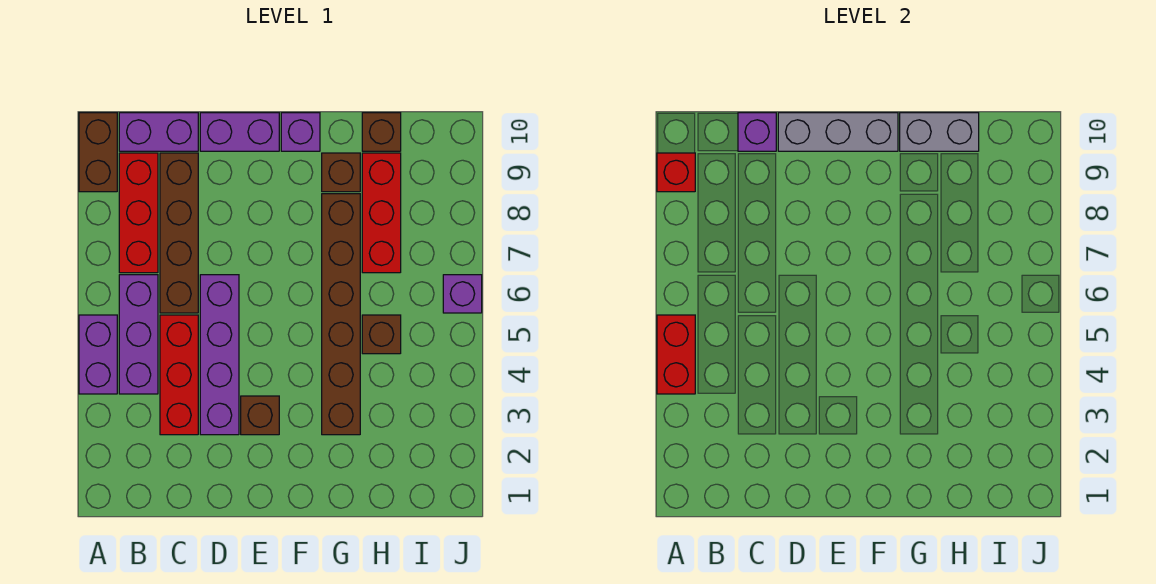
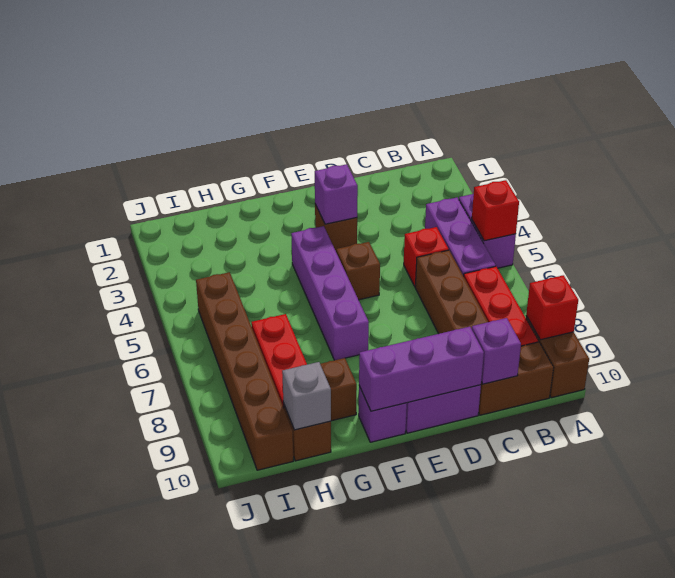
red brick A4:A5 level 2 -> red brick A5 level 2
purple brick B10:C10 level 1 -> brown brick B10:C10 level 1
red brick C3:C5 level 1 -> red brick C5 level 1
purple brick D3:D6 level 1 -> purple brick F4:F7 level 1
grey brick D10:F10 level 2 -> purple brick D10:F10 level 2
brown brick G3:G8 level 1 -> brown brick I5:I10 level 1
grey brick G10:H10 level 2 -> grey brick H10 level 2
brown brick H5 level 1 -> brown brick E5 level 1
purple brick J6 level 1 -> purple brick E3 level 2

